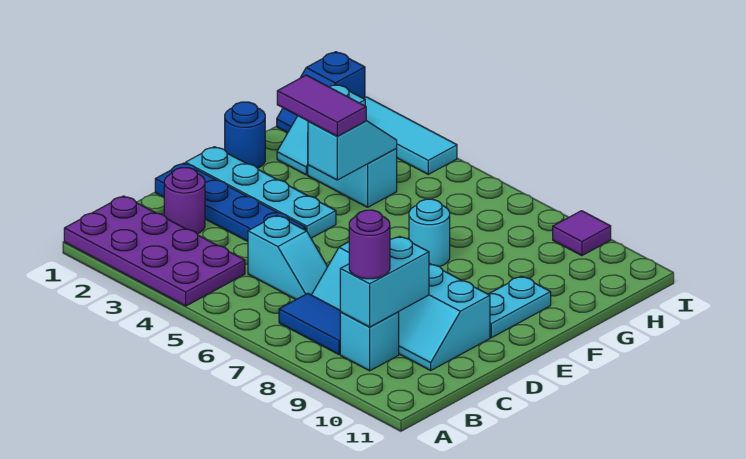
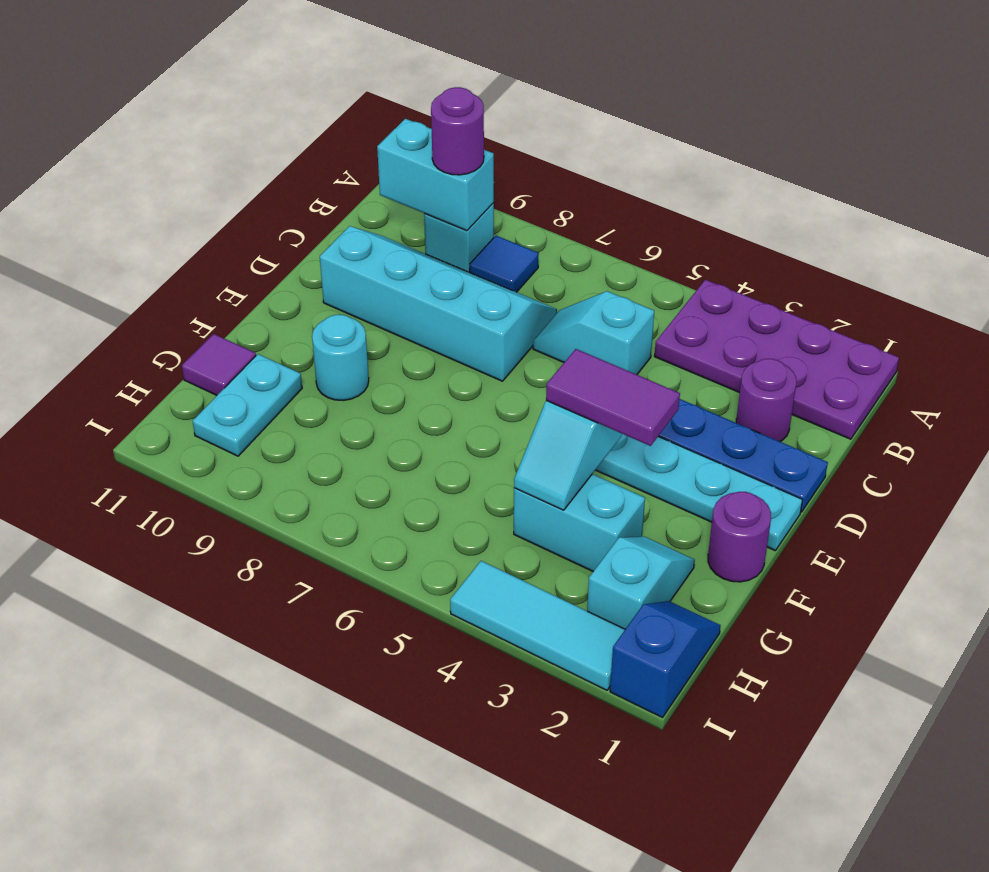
blue tile B7:B8 level 1 -> blue tile B8 level 1
cyan brick B9:C9 level 2 -> cyan brick B9:B10 level 2
cyan plate E10:F10 level 1 -> cyan plate G10:H10 level 1
blue round brick F1 level 1 -> purple round brick F1 level 1
cyan round brick F7 level 1 -> cyan round brick F9 level 1
purple tile I9 level 1 -> purple tile G11 level 1

